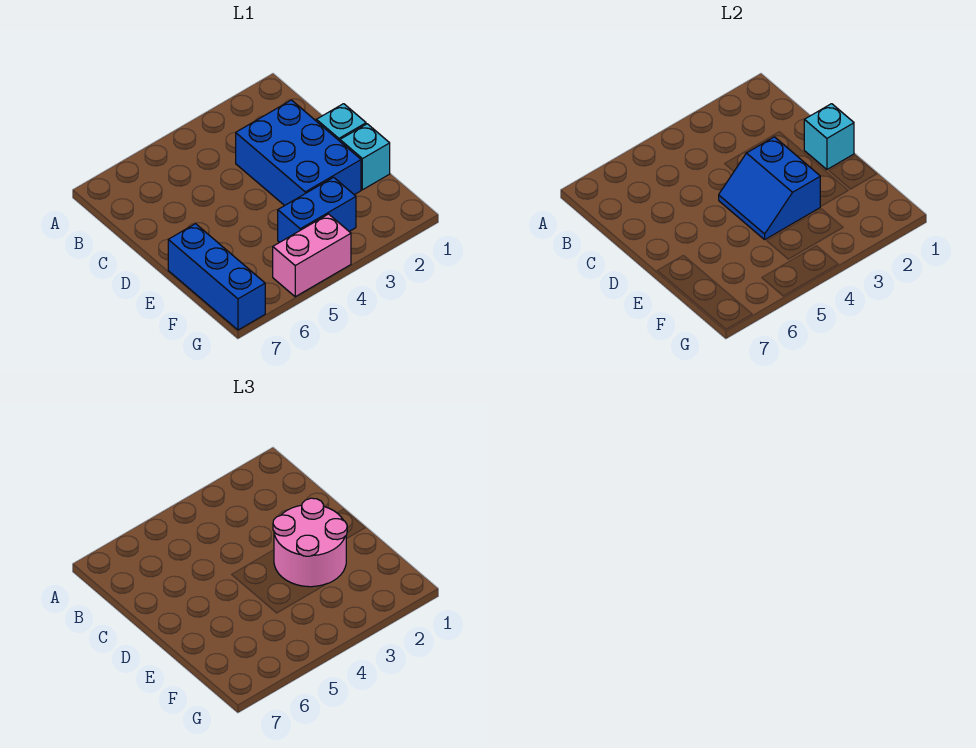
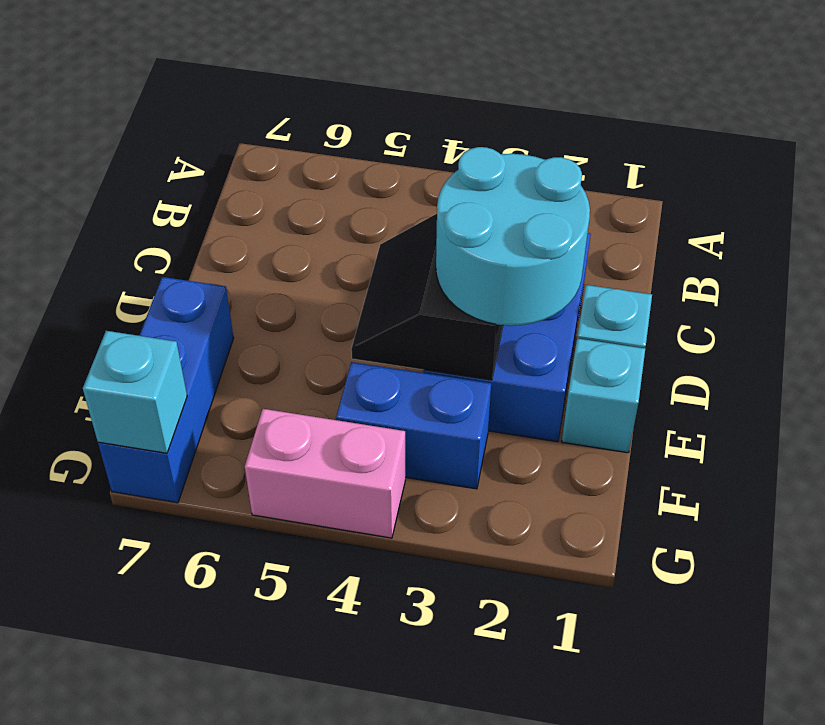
cyan brick D1 level 2 -> cyan brick G7 level 2
pink round brick D2:E3 level 3 -> cyan round brick D2:E3 level 3
blue slope D3:E4 level 2 top 3 -> black slope D3:E4 level 2 top 3

